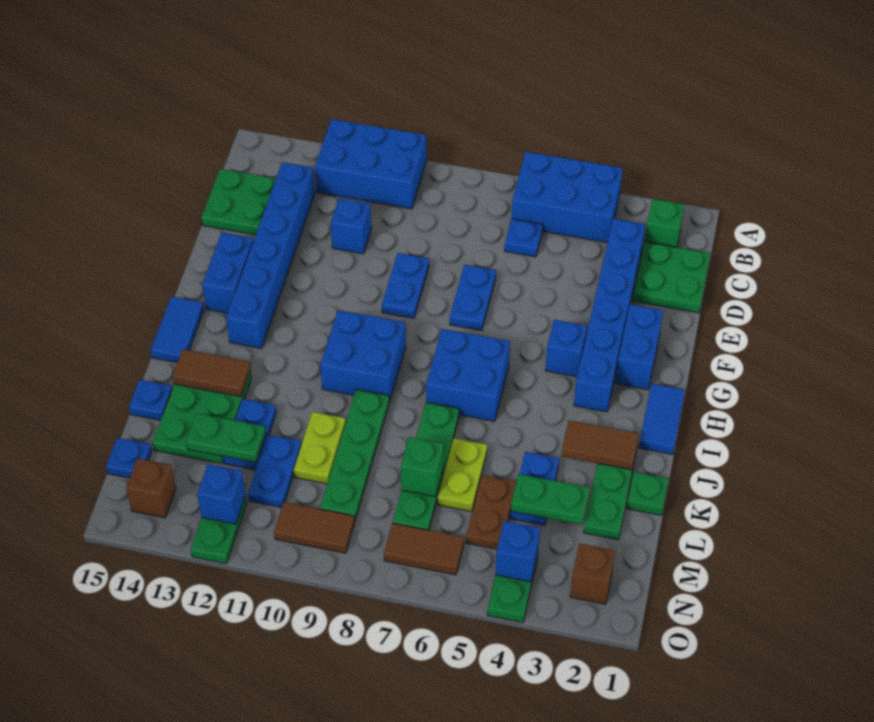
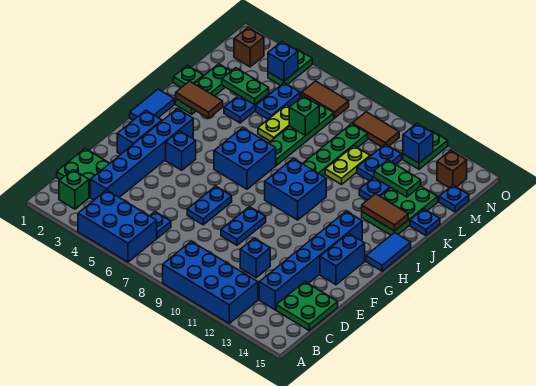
blue brick A10:B12 level 1 -> blue brick A9:B12 level 1
brown plate L5:M5 level 1 -> blue plate L5:M5 level 1

